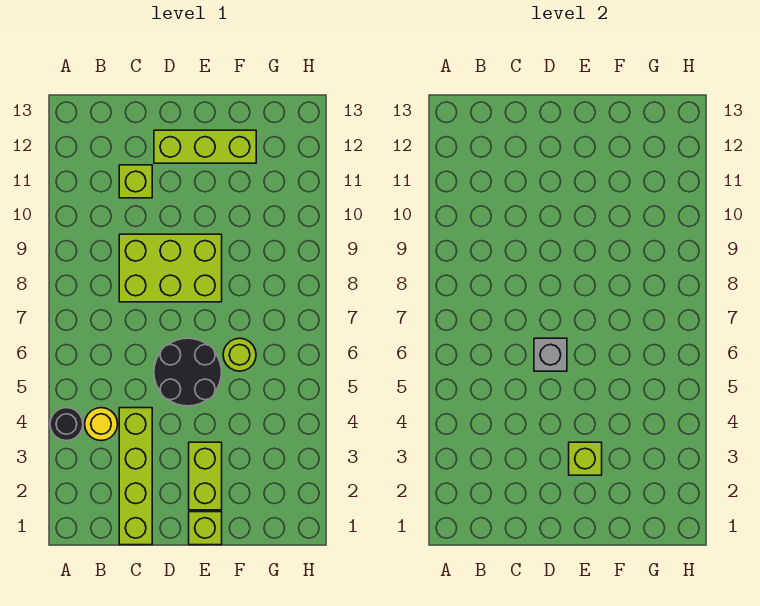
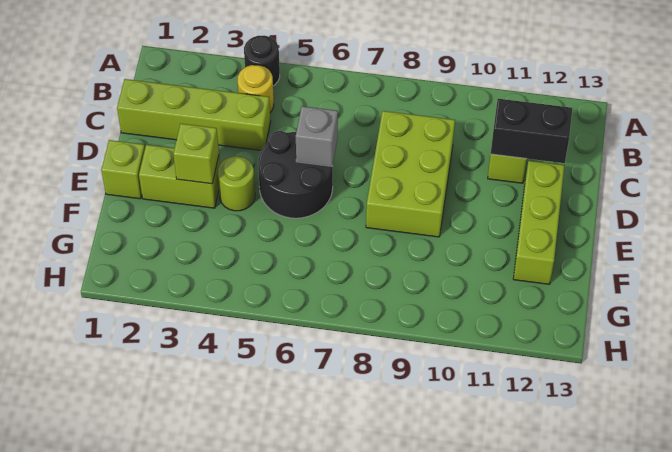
none -> black brick C11:C12 level 2
lime round brick F6 level 1 -> lime round brick E4 level 1

